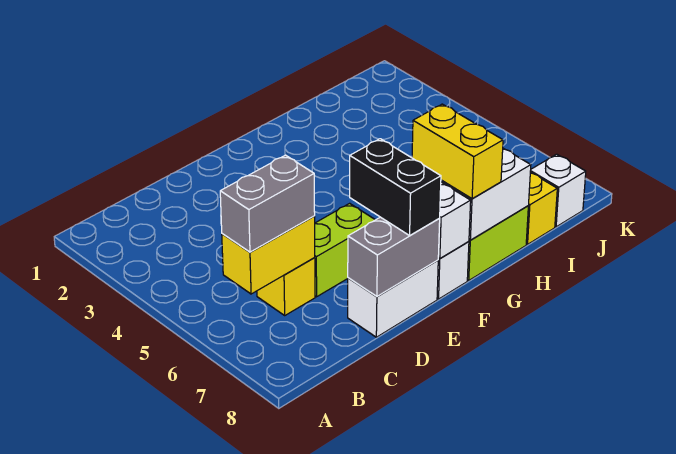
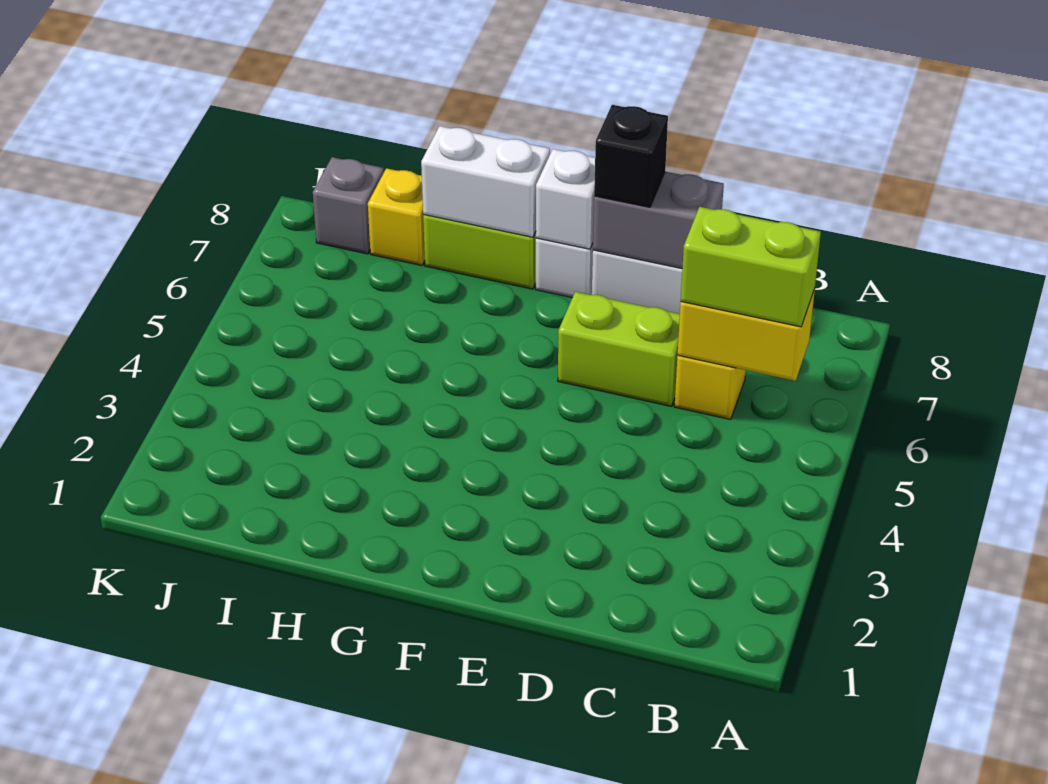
grey brick B6:C6 level 3 -> lime brick B6:C6 level 3
black brick E7:E8 level 3 -> black brick E8 level 3
yellow brick G7:G8 level 3 -> none
white brick J8 level 1 -> grey brick J8 level 1

